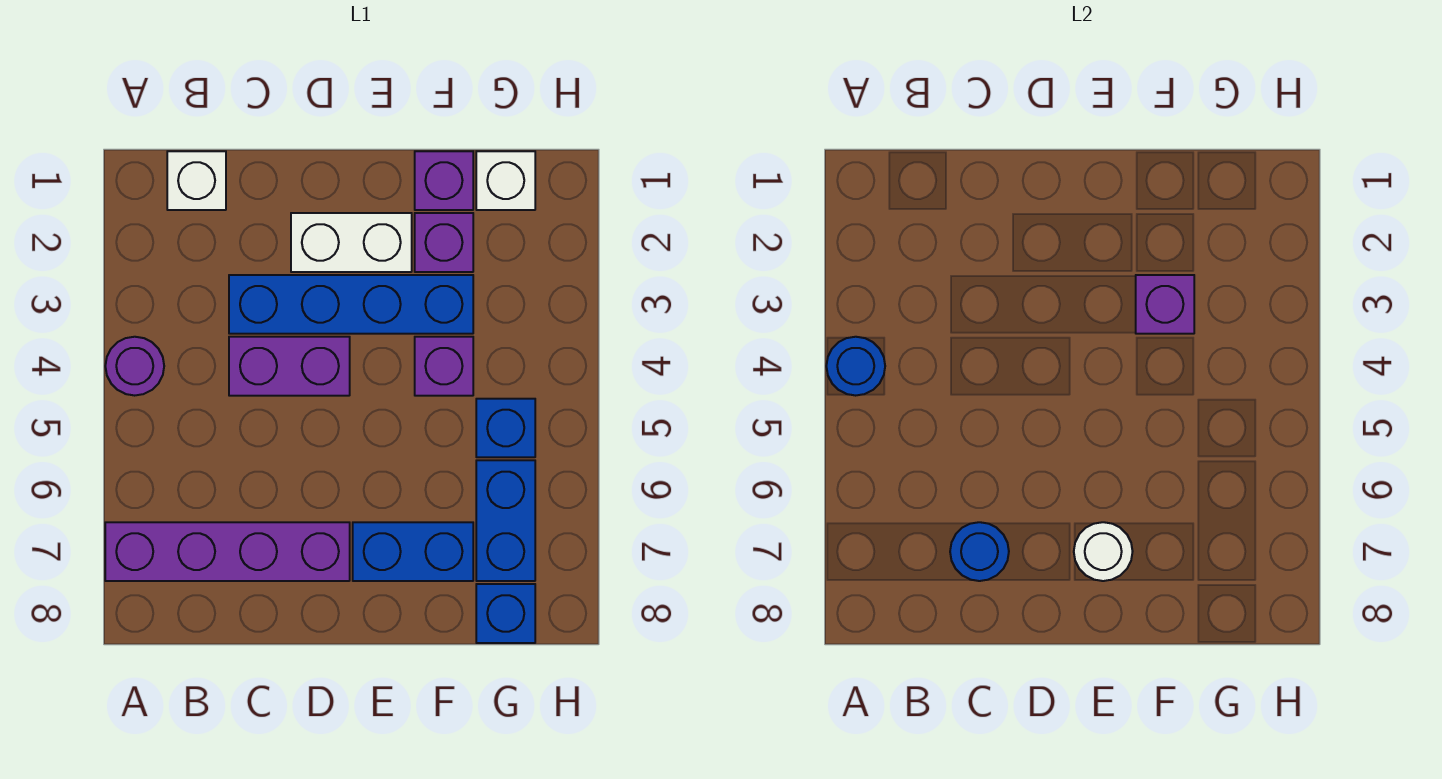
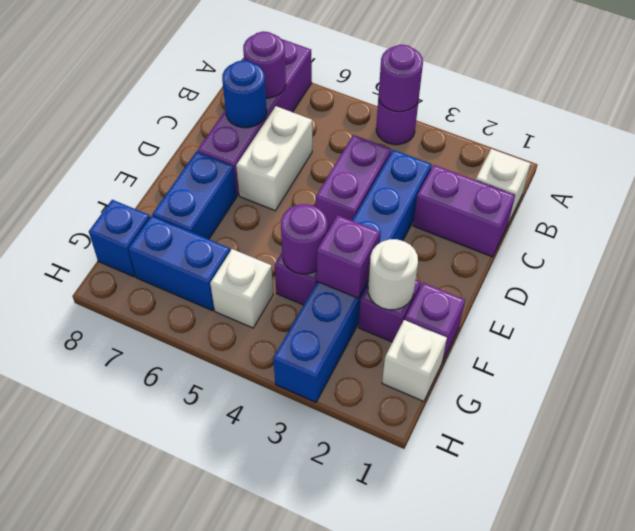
blue round brick A4 level 2 -> purple round brick A4 level 2
none -> purple round brick B7 level 2
none -> purple brick C1:C2 level 1
blue brick C3:F3 level 1 -> blue brick C3:H3 level 1
white brick D2:E2 level 1 -> white brick C6:D6 level 1
white round brick E7 level 2 -> white round brick F2 level 2
none -> purple round brick F4 level 2
blue brick G5 level 1 -> white brick G5 level 1

